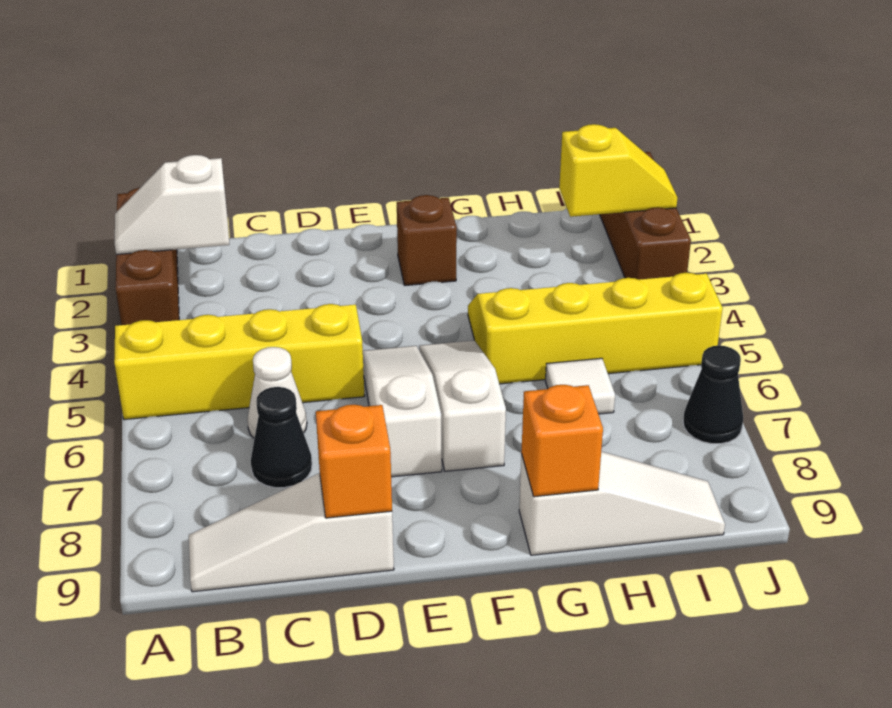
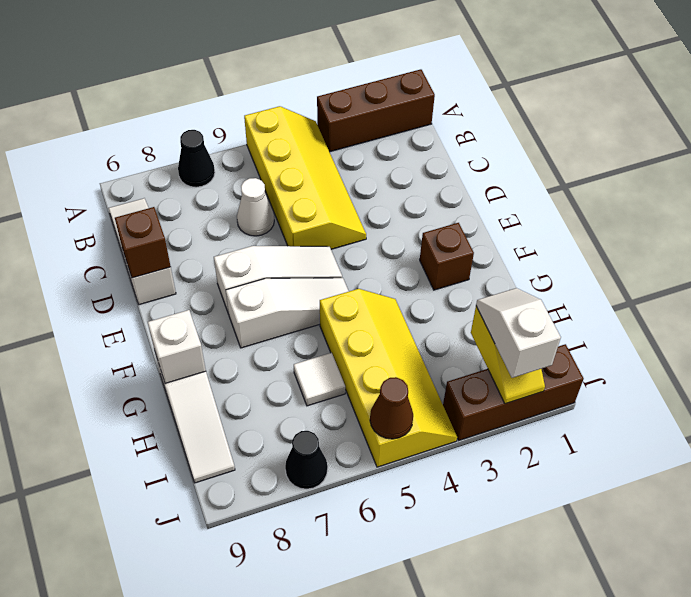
white slope A2:B2 level 2 top B -> white slope I2:J2 level 3 top J
black cone C7 level 1 -> black cone A7 level 1
orange brick D9 level 2 -> brown brick D9 level 2
orange brick G9 level 2 -> white brick G9 level 2
none -> brown cone J5 level 2

